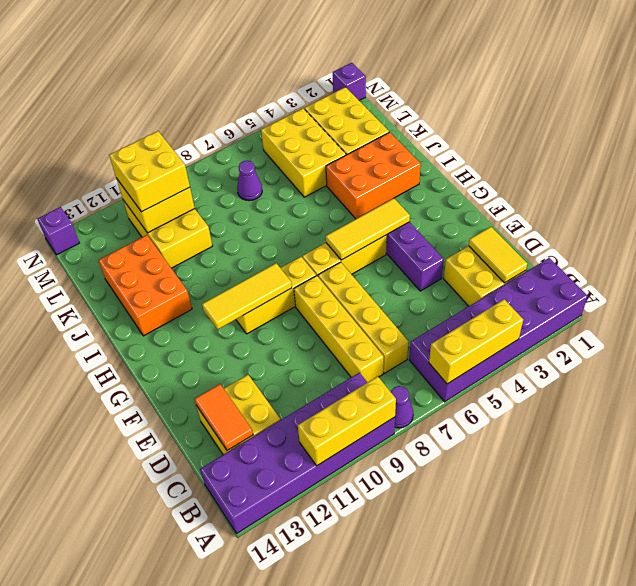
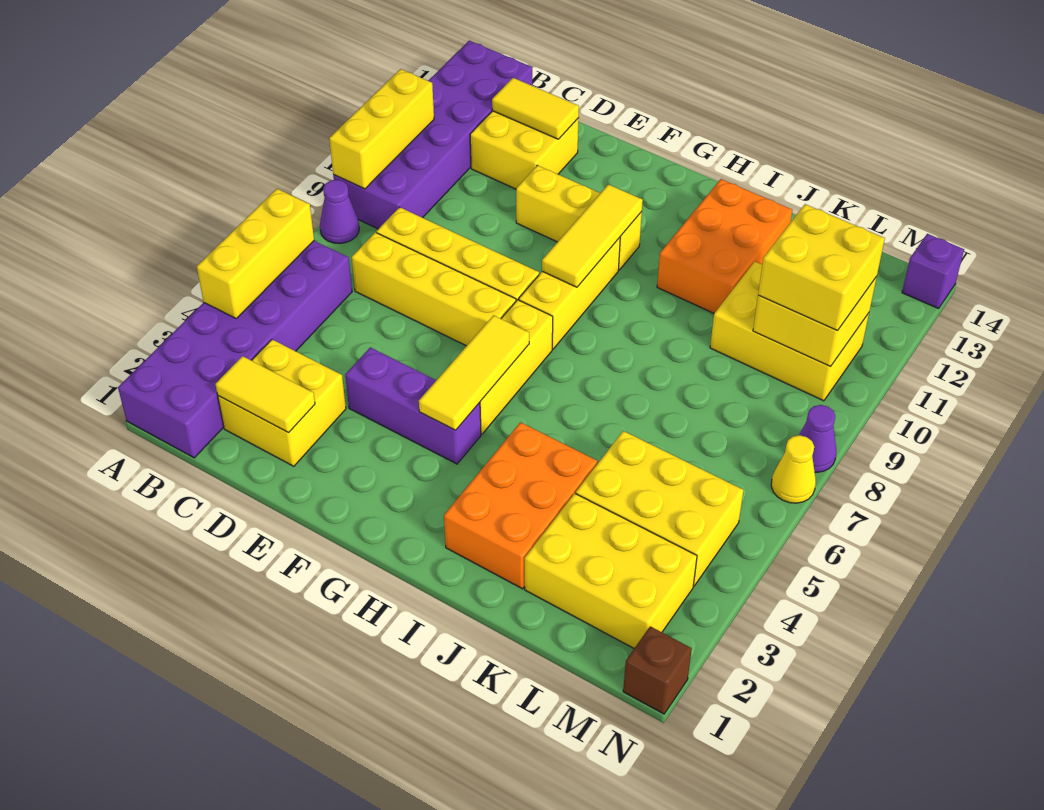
orange tile C13:D13 level 2 -> yellow tile C13:D13 level 2
none -> yellow brick E11:G11 level 1
orange brick I12:K13 level 1 -> orange brick I11:J13 level 1
purple cone L7 level 1 -> purple cone N8 level 1
purple brick N1 level 1 -> brown brick N1 level 1
none -> yellow cone N7 level 1

